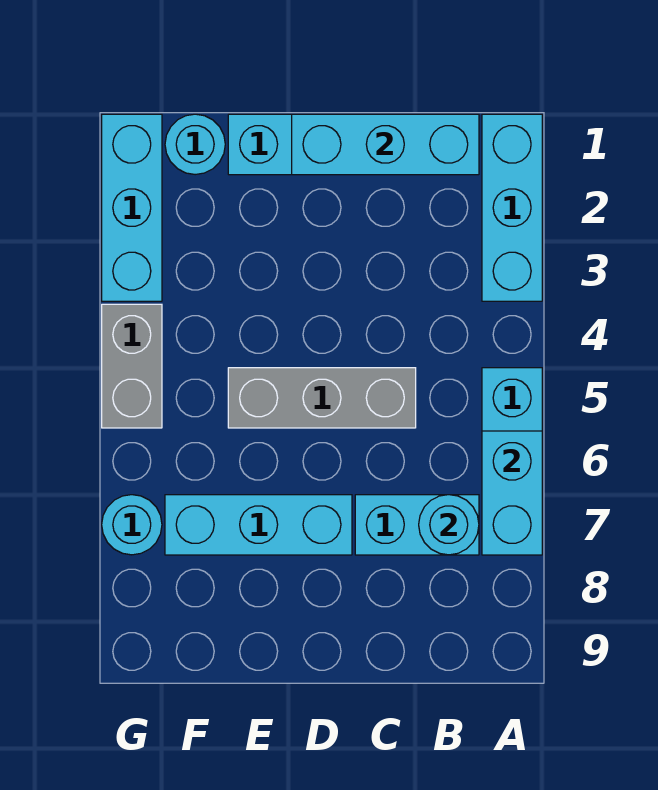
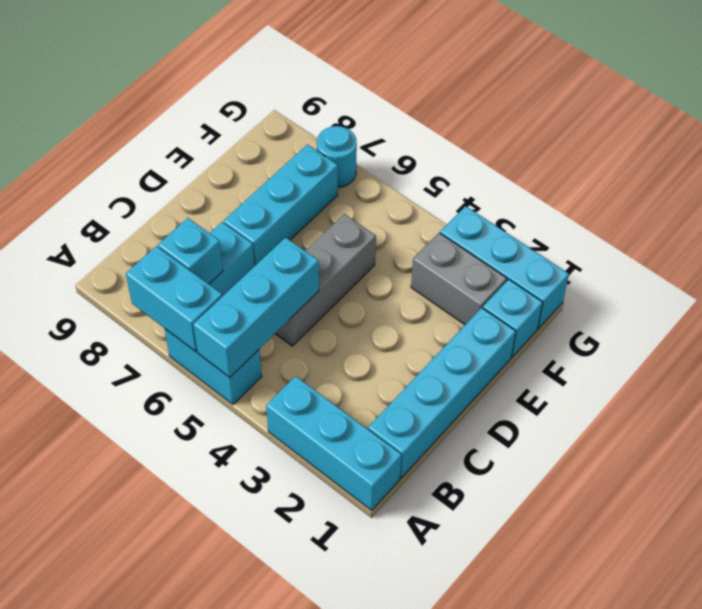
cyan brick B1:D1 level 2 -> cyan brick A5:C5 level 2
cyan round brick B7 level 2 -> cyan brick B7 level 2
cyan round brick F1 level 1 -> cyan brick F1 level 1
grey brick G4:G5 level 1 -> grey brick F2:F3 level 1

